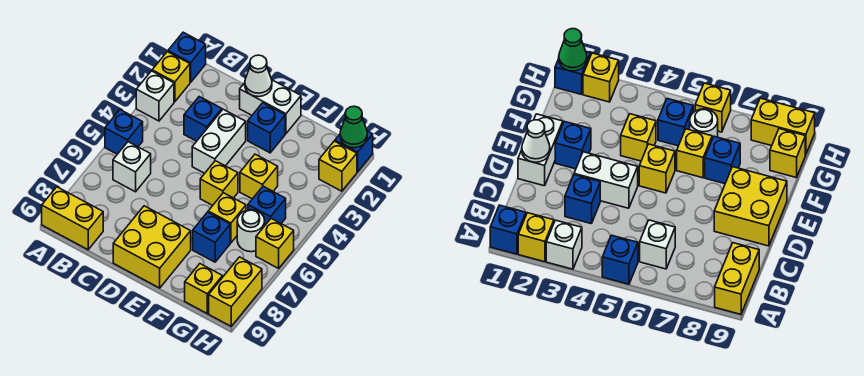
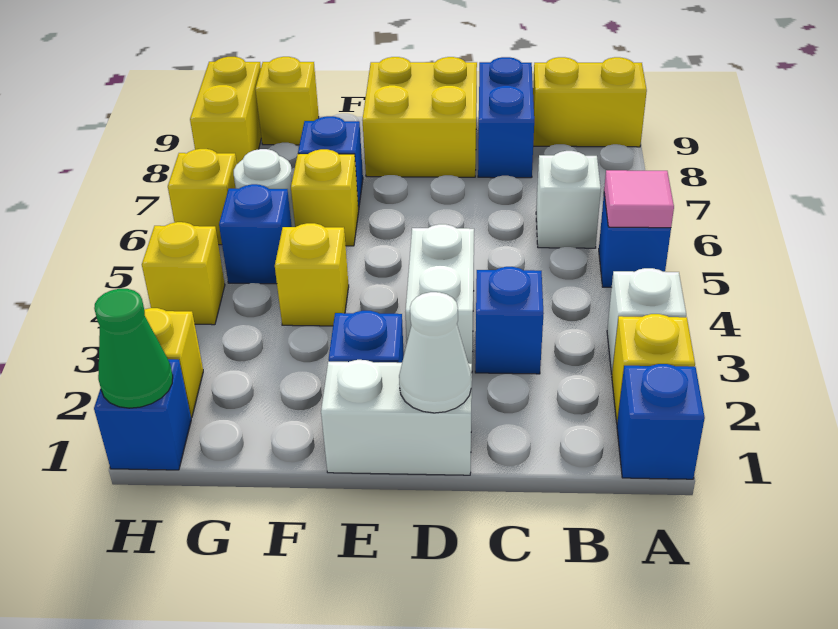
none -> pink tile A5 level 2
none -> blue brick C8:C9 level 1
yellow brick E5 level 1 -> yellow brick H4 level 1

